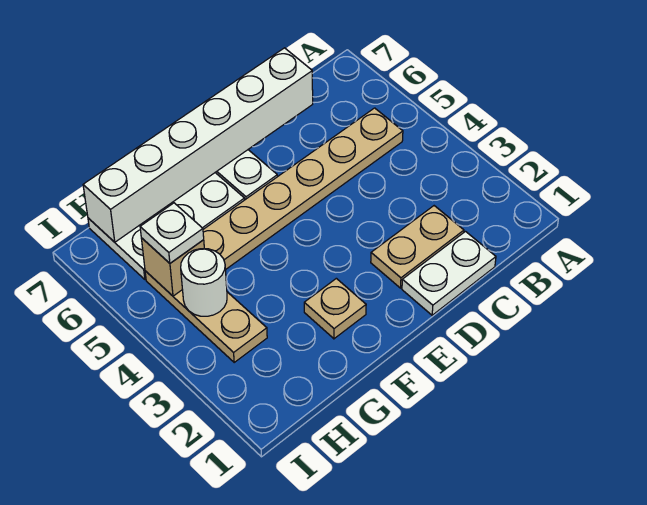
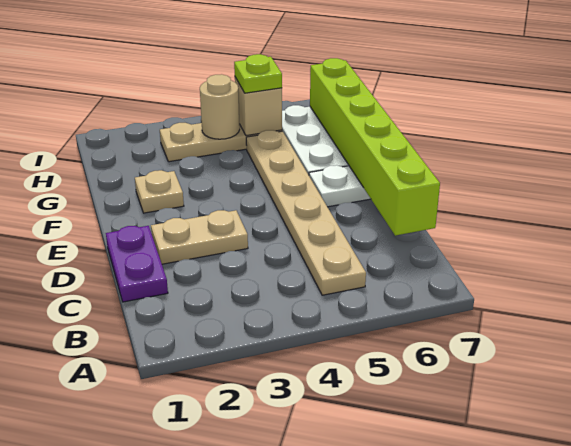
white plate C1:D1 level 1 -> purple plate C1:D1 level 1
tan plate C2:D2 level 1 -> tan plate D2:D3 level 1
white brick C7:H7 level 2 -> lime brick C7:H7 level 2
white round brick H4 level 2 -> tan round brick H4 level 2
white plate H5 level 3 -> lime plate H5 level 3

